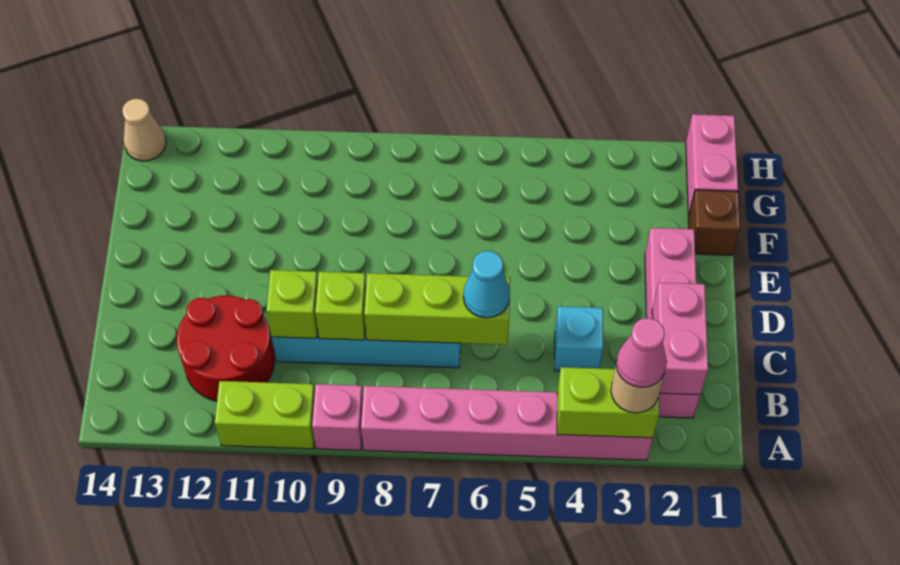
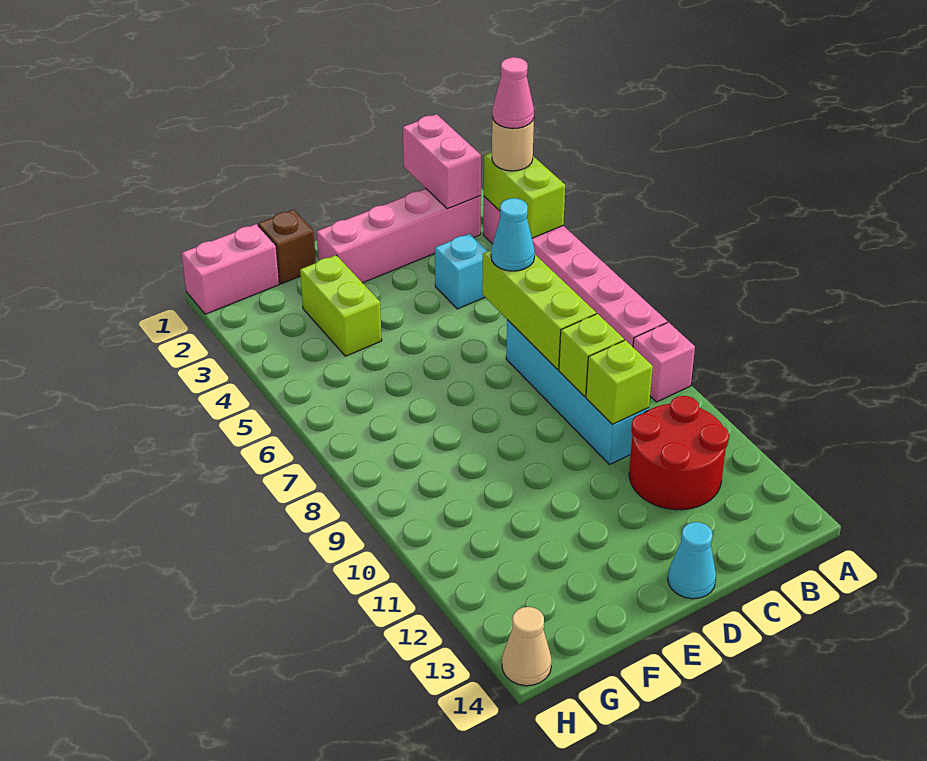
lime brick A10:A11 level 1 -> lime brick F3:F4 level 1
pink brick B2:C2 level 2 -> pink brick B1:B2 level 2
none -> cyan cone D14 level 1

